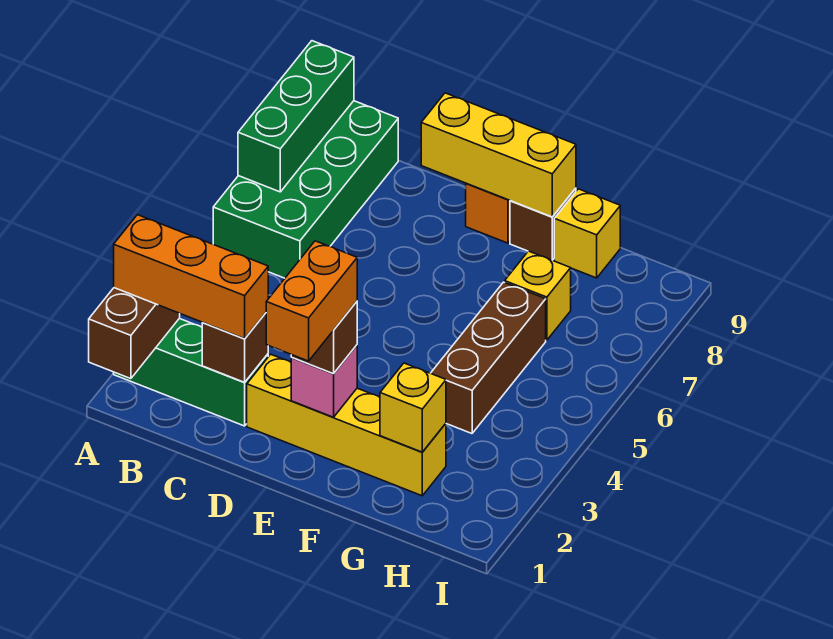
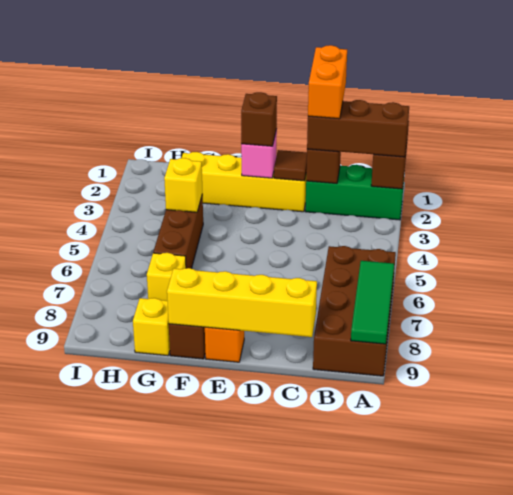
orange brick A2:C2 level 3 -> brown brick A2:C2 level 3
green brick A6:B9 level 1 -> brown brick A6:B9 level 1
green brick A7:A9 level 2 -> green tile A7:A9 level 2
none -> brown tile D2 level 2
yellow brick D9:F9 level 2 -> yellow brick C9:F9 level 2
orange brick E1:E2 level 4 -> orange brick C1:C2 level 4
yellow brick G2 level 2 -> yellow brick G4 level 2

